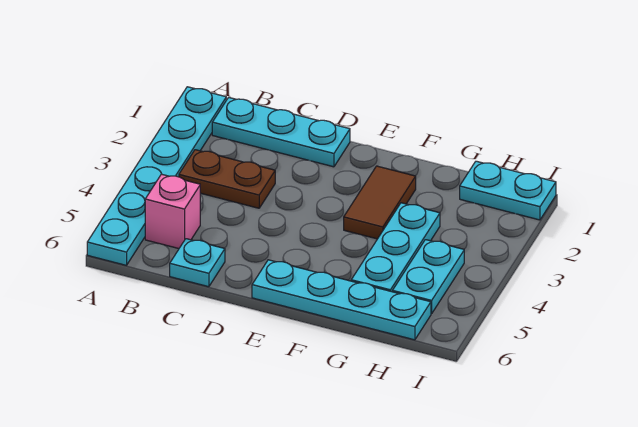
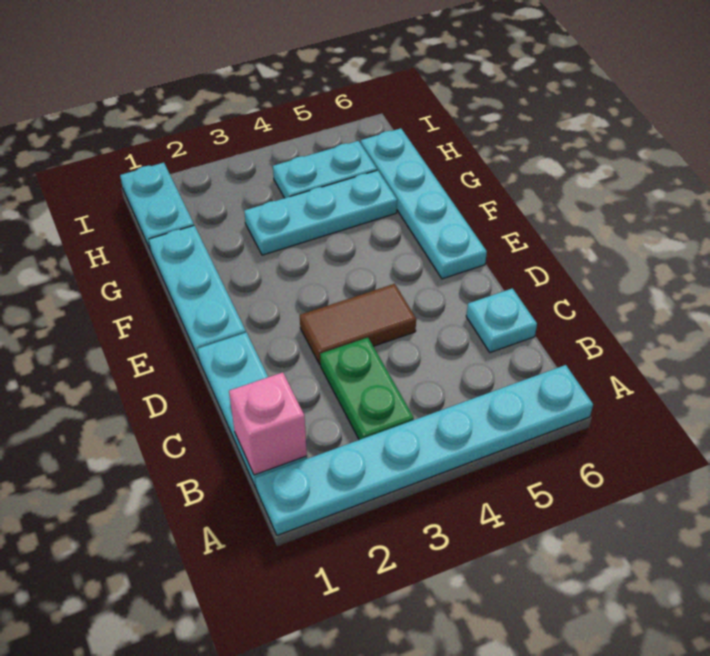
brown plate B3:C3 level 1 -> green plate B3:C3 level 1
pink brick B5 level 1 -> pink brick B1 level 2
none -> cyan plate E1:G1 level 1
brown tile F2:F3 level 1 -> brown tile D3:D4 level 1

